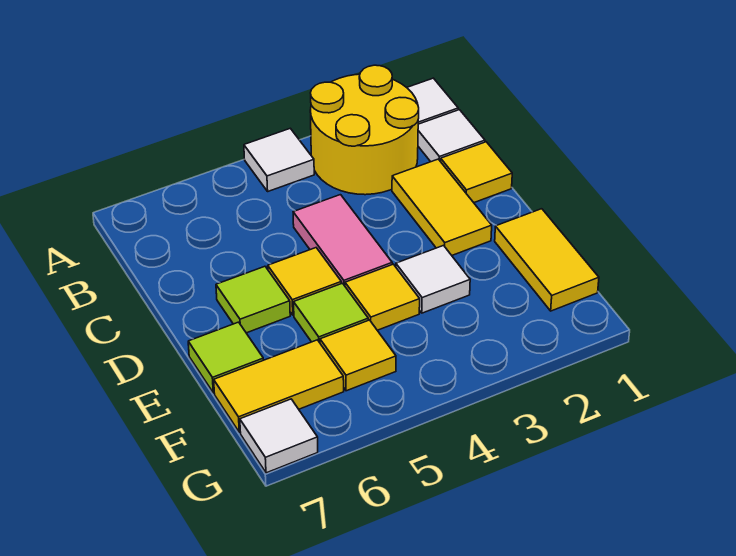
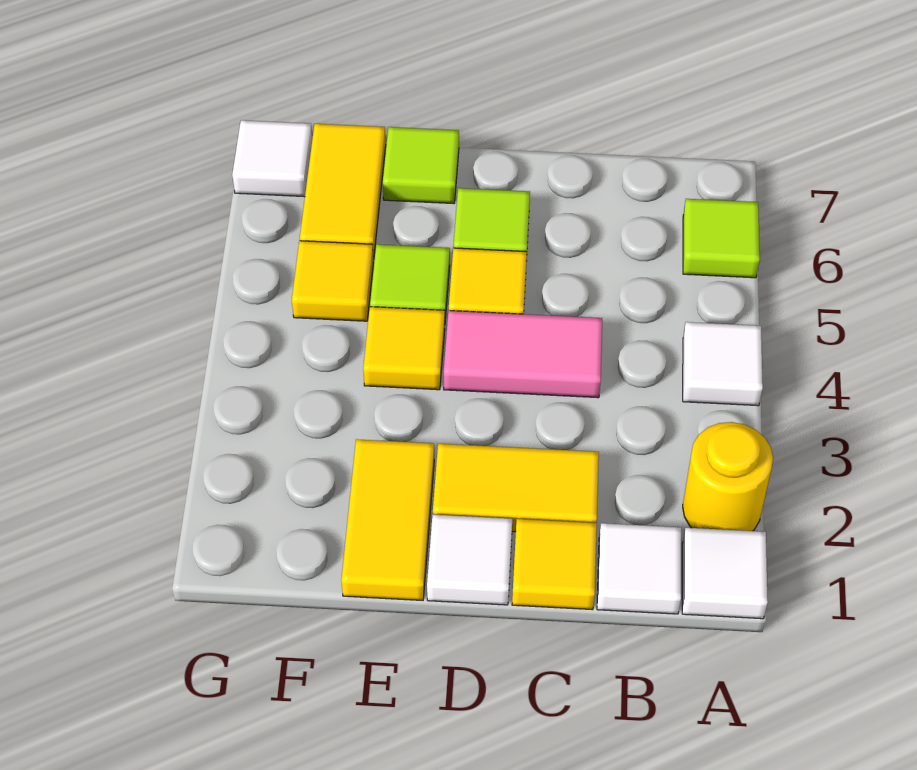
yellow round brick A2:B3 level 1 -> yellow round brick A2 level 1
none -> lime tile A6 level 1
yellow tile E1:F1 level 1 -> yellow tile E1:E2 level 1
white tile E3 level 1 -> white tile D1 level 1

